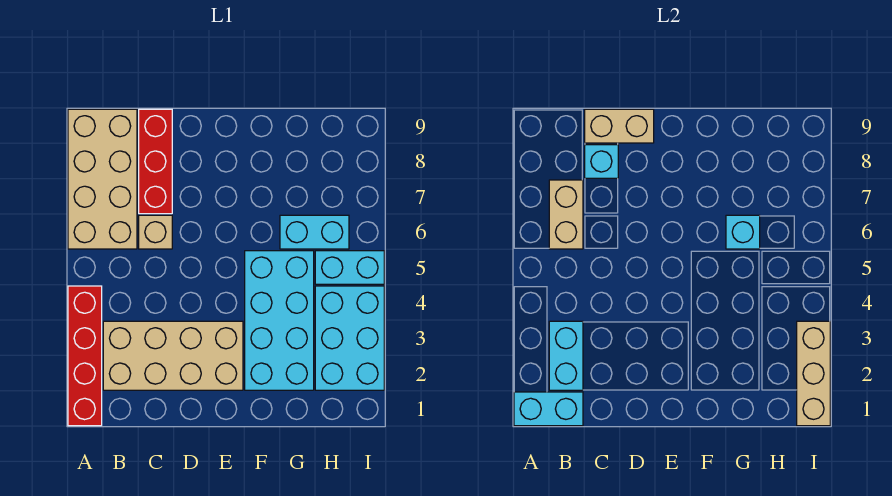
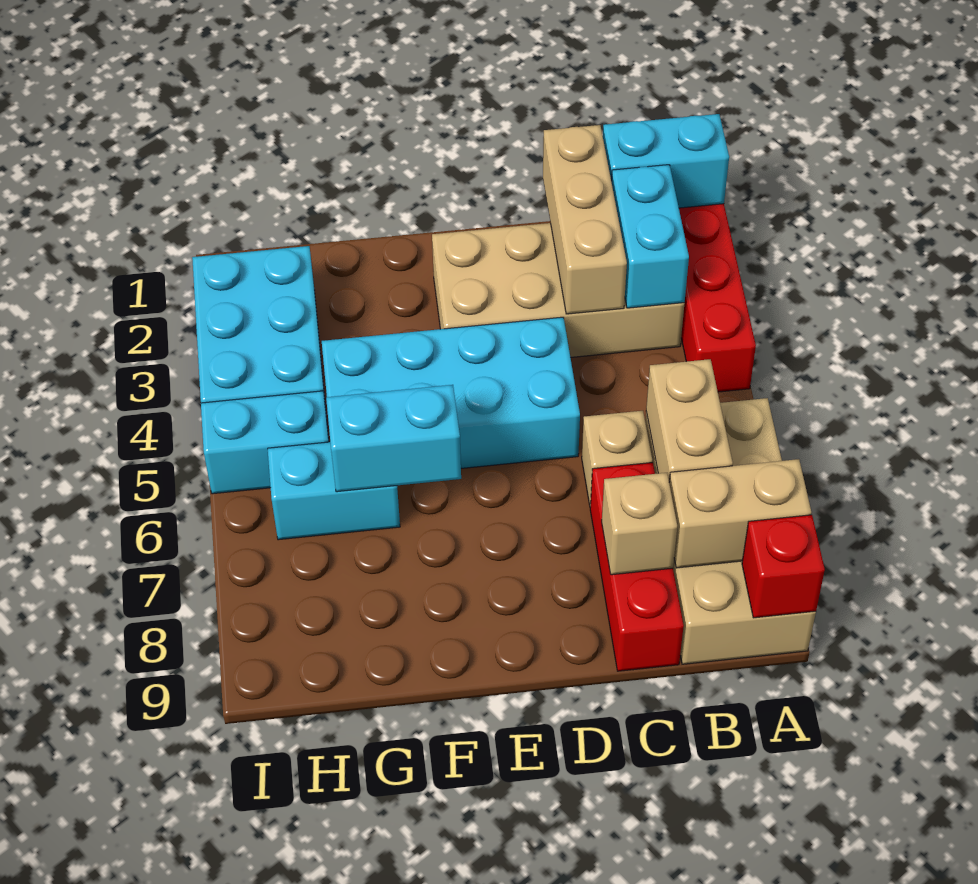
none -> red brick A9 level 2
cyan brick C8 level 2 -> tan brick C8 level 2
tan brick C9:D9 level 2 -> tan brick A8:B8 level 2
cyan brick F2:G5 level 1 -> cyan brick D4:G5 level 1
cyan brick G6 level 2 -> cyan brick F6:G6 level 2
tan brick I1:I3 level 2 -> tan brick C1:C3 level 2

